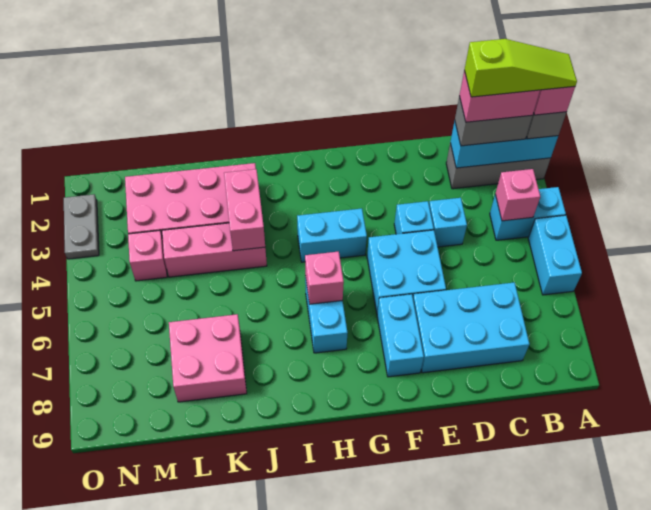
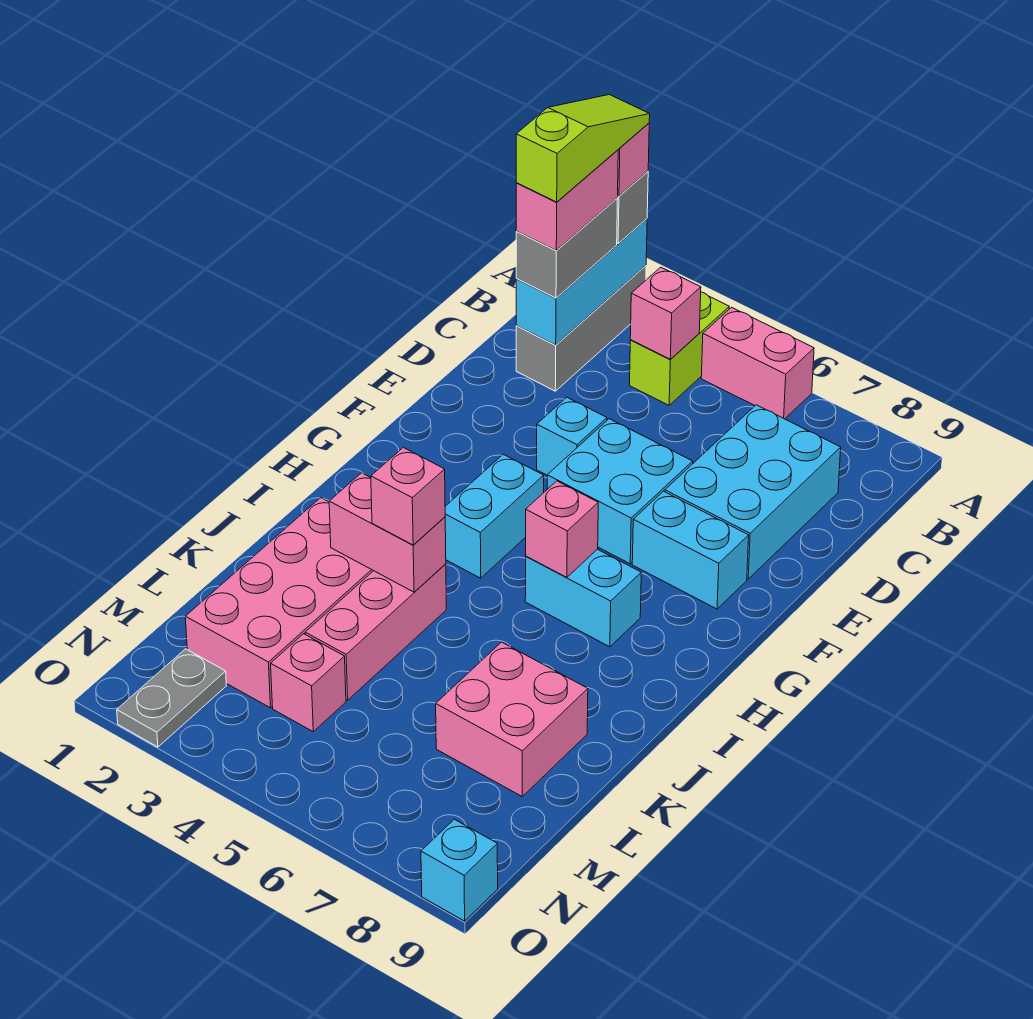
cyan brick A4:B4 level 1 -> lime brick A4:B4 level 1
cyan brick A5:A6 level 1 -> pink brick A5:A6 level 1
cyan brick D4 level 1 -> cyan brick O9 level 1
none -> pink brick J4 level 3
grey plate O2:O3 level 1 -> grey plate N2:O2 level 1

